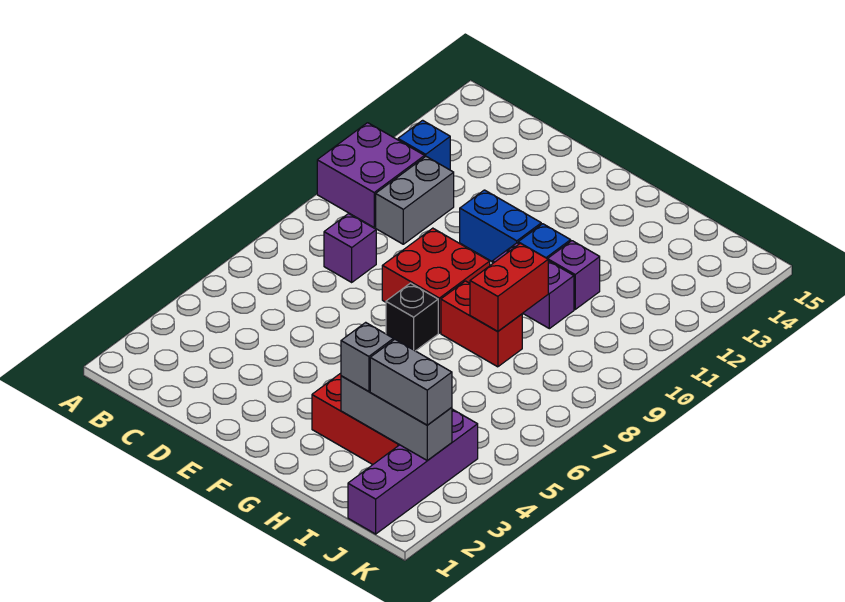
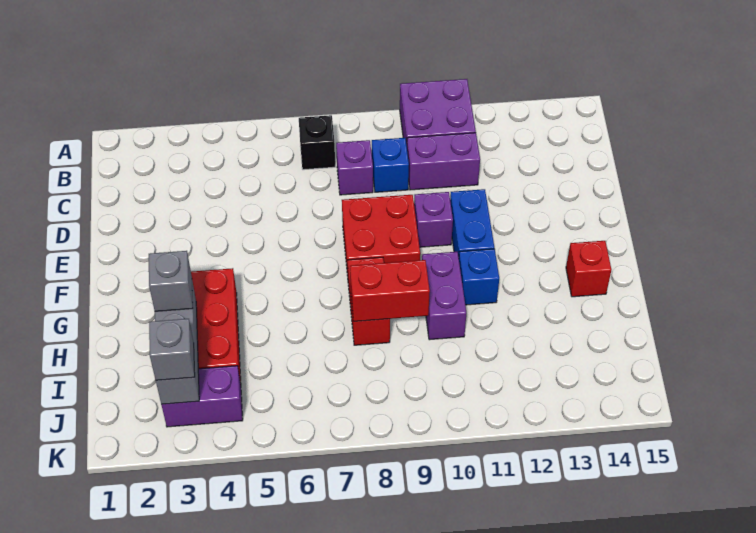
blue brick B12 level 1 -> blue brick C9 level 1
grey brick C10:C11 level 1 -> purple brick C10:C11 level 1
black brick F7 level 1 -> black brick B7 level 1
none -> red brick G14 level 1
purple brick H11 level 1 -> purple brick E10 level 1
grey brick I3:J3 level 3 -> grey brick J3 level 3
purple brick J1:J4 level 1 -> purple brick J3:J4 level 1

